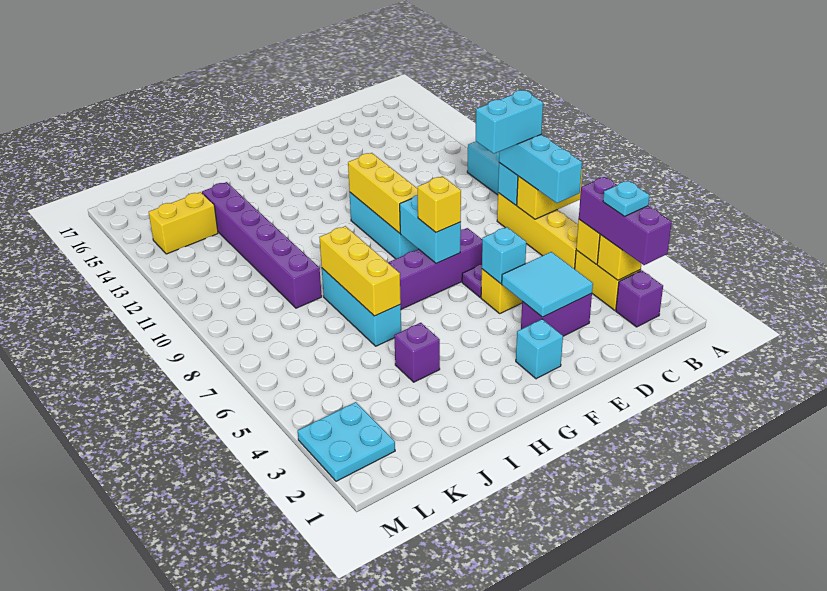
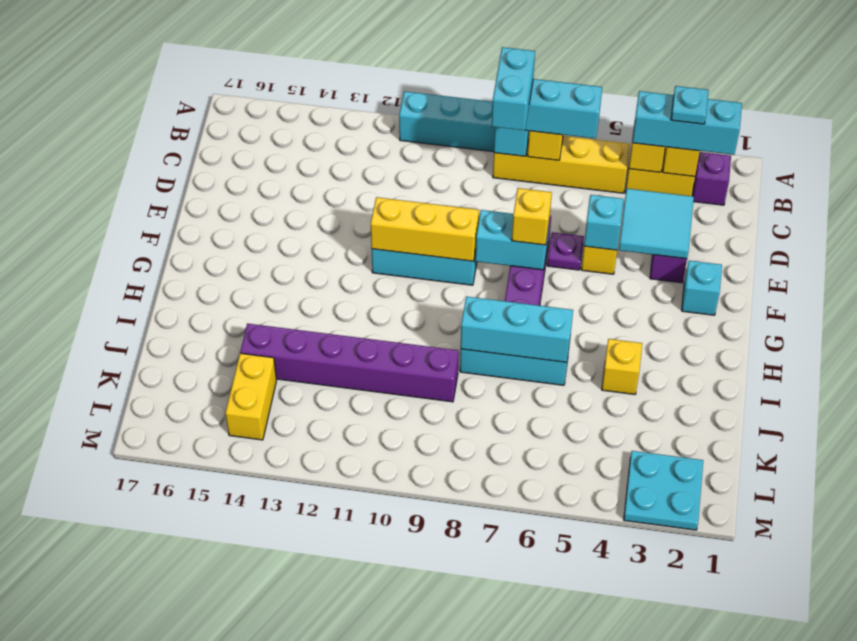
purple brick B2:B4 level 3 -> cyan brick B2:B4 level 3
purple brick I4 level 1 -> yellow brick I4 level 1
yellow brick I6:I8 level 2 -> cyan brick I6:I8 level 2

